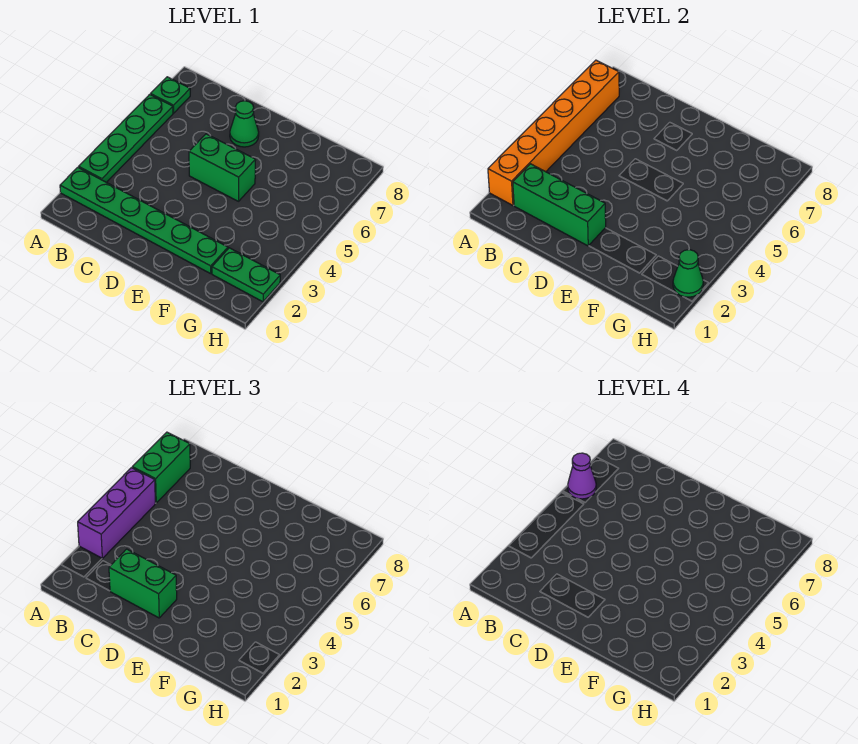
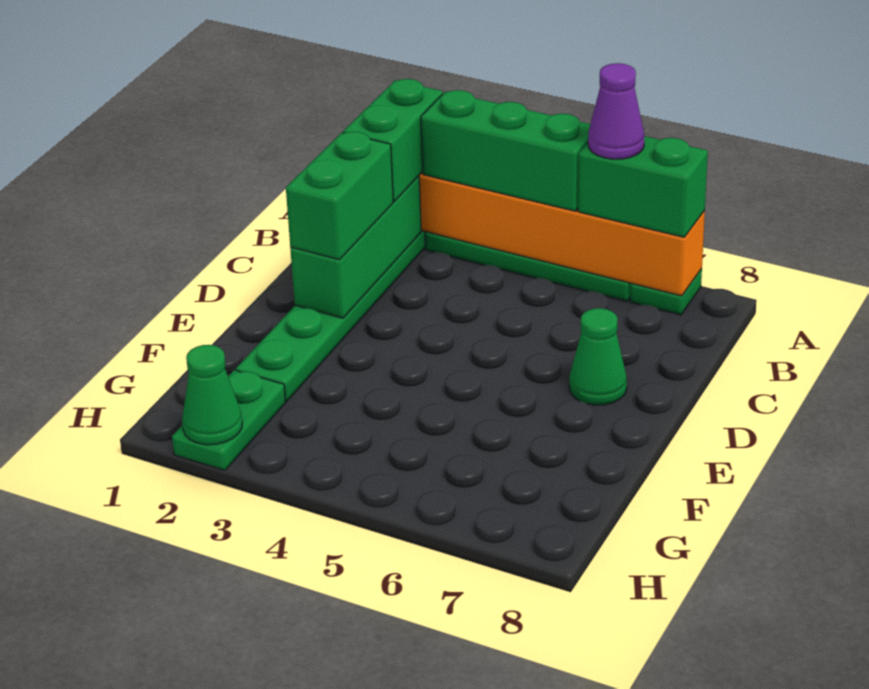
purple brick A3:A5 level 3 -> green brick A3:A5 level 3
green brick D5:E5 level 1 -> green brick A2:B2 level 3

